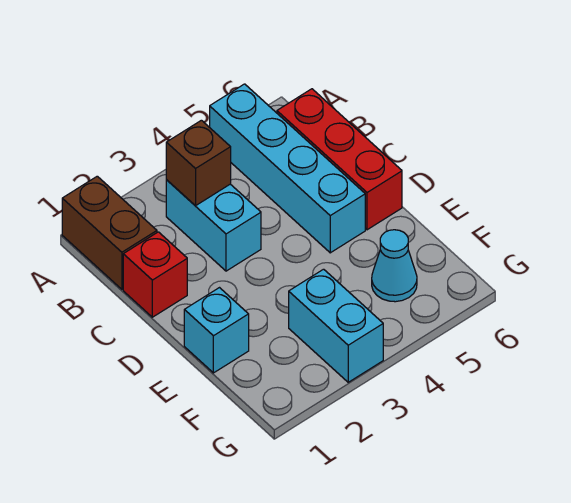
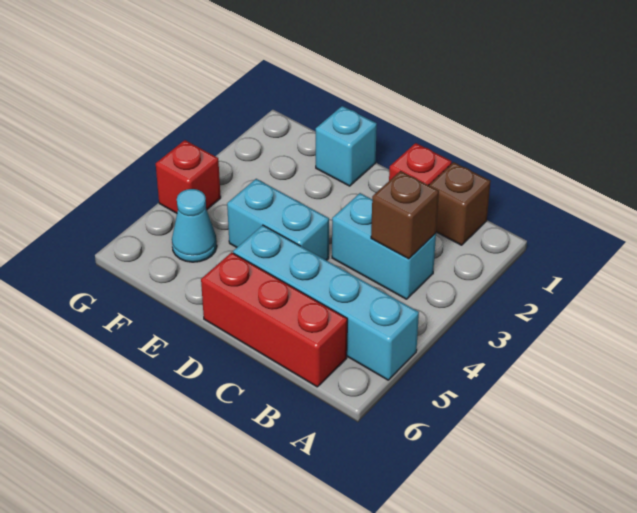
brown brick A1:B1 level 1 -> brown brick B1 level 1
cyan brick F3:G3 level 1 -> cyan brick D4:E4 level 1
none -> red brick G4 level 1

